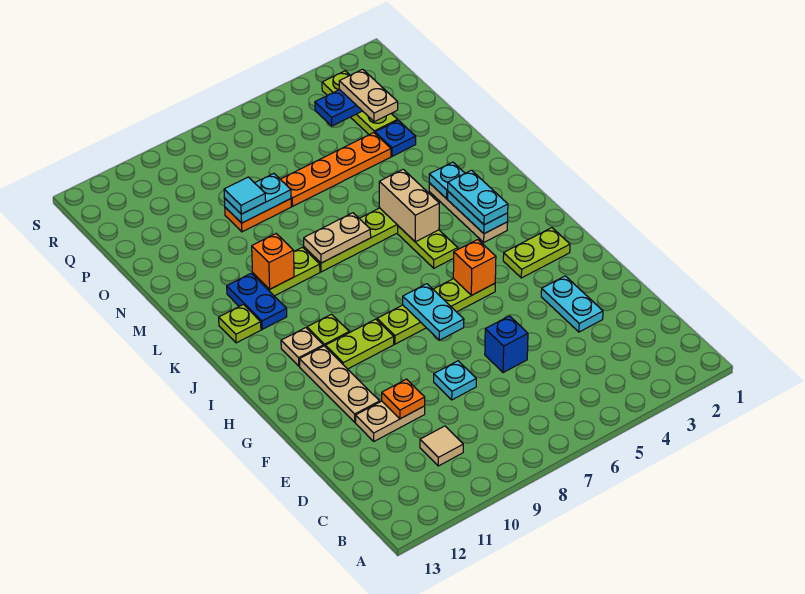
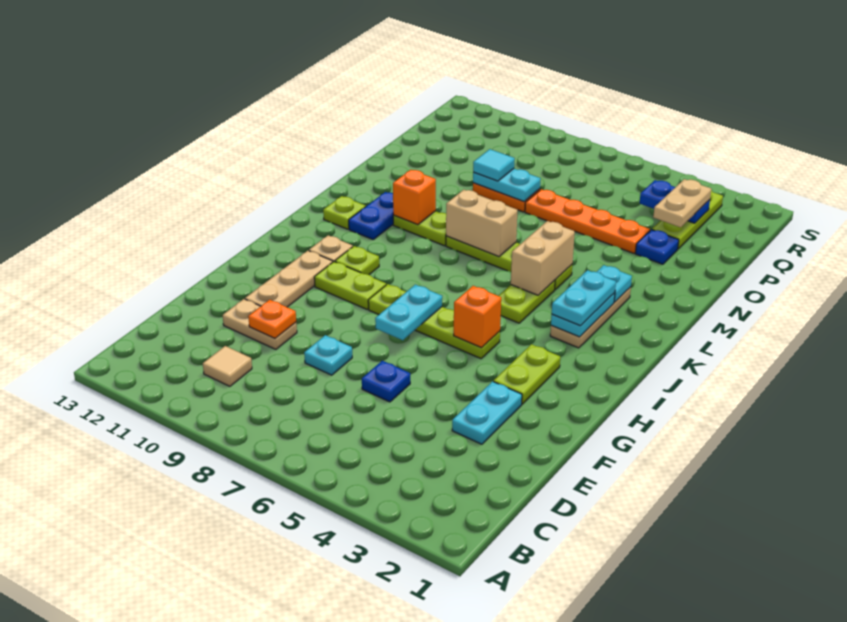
blue brick E6 level 1 -> blue plate E6 level 1
lime plate H2:H3 level 1 -> lime plate G3:H3 level 1
tan plate L7:L8 level 2 -> tan brick L7:L8 level 2

